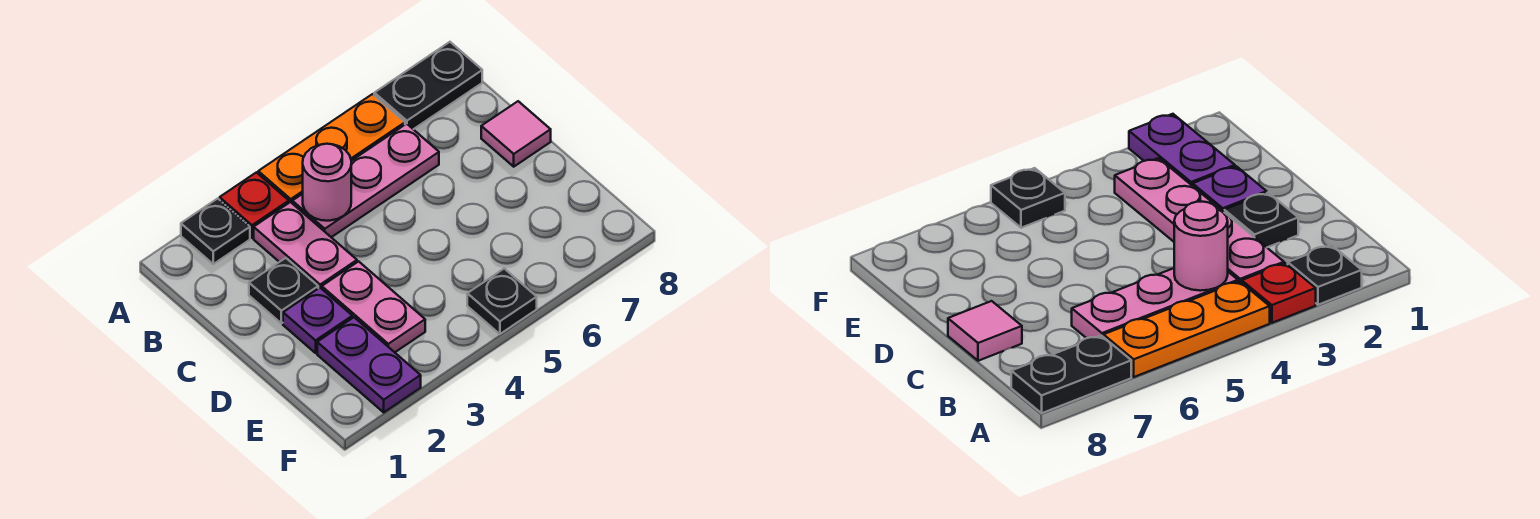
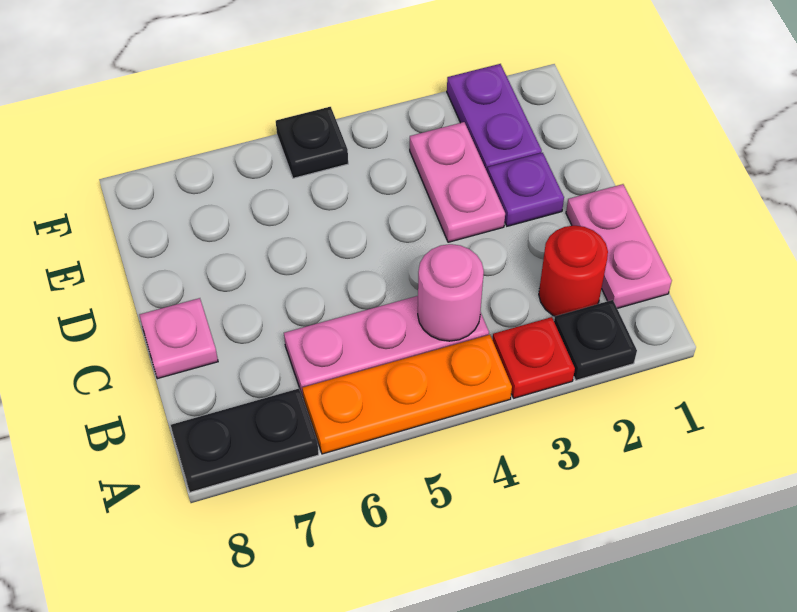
none -> red round brick B2 level 1
pink plate B3:C3 level 1 -> pink plate B1:C1 level 1
black plate C2 level 1 -> none
pink tile C8 level 1 -> pink plate C8 level 1

